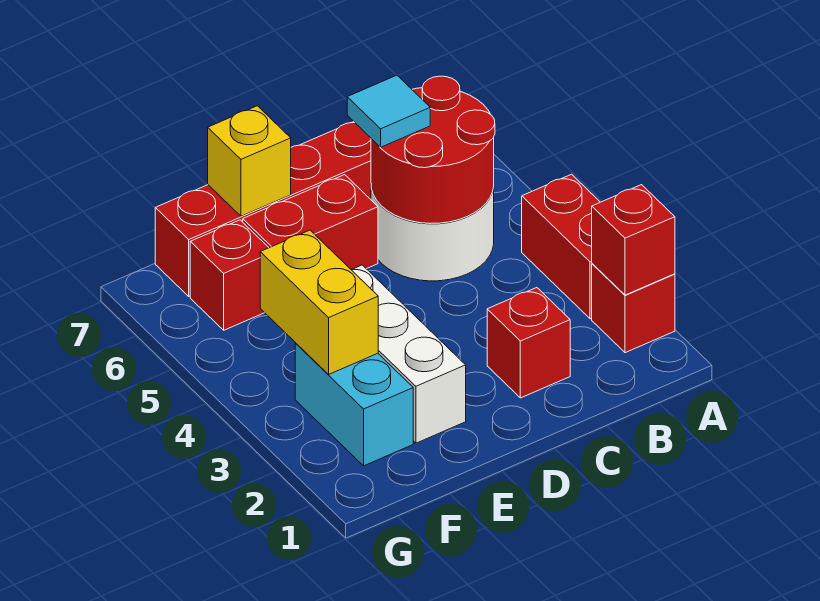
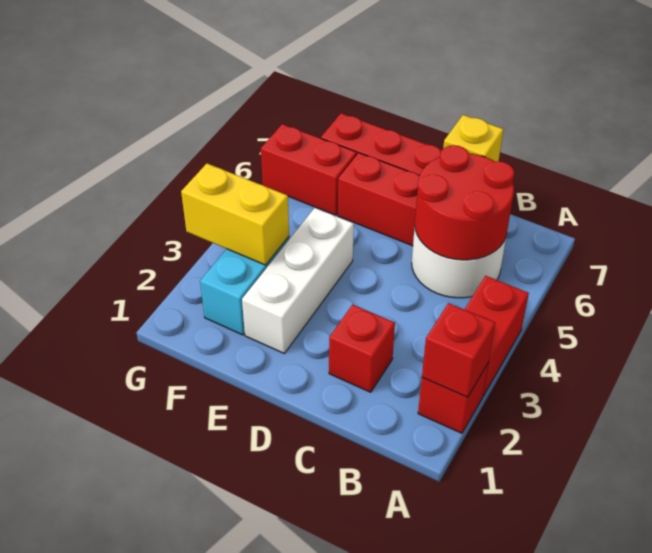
cyan tile C6 level 3 -> none
yellow brick E7 level 2 -> yellow brick C7 level 2
yellow brick F3:F4 level 2 -> yellow brick F3:G3 level 2
red brick F6 level 1 -> red brick F6:G6 level 1

